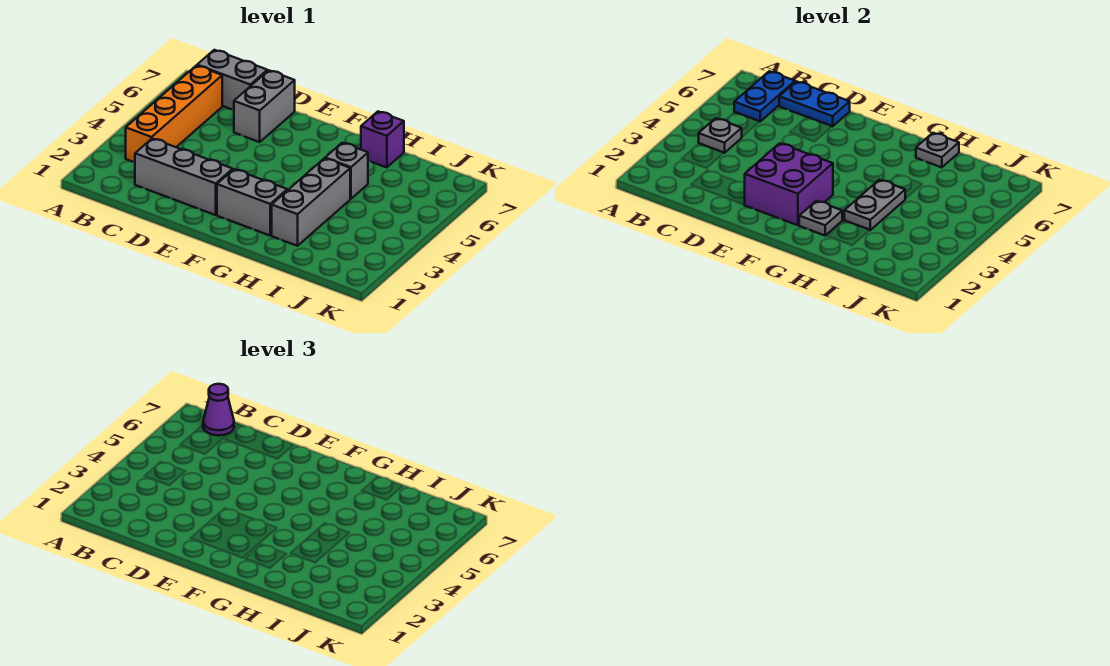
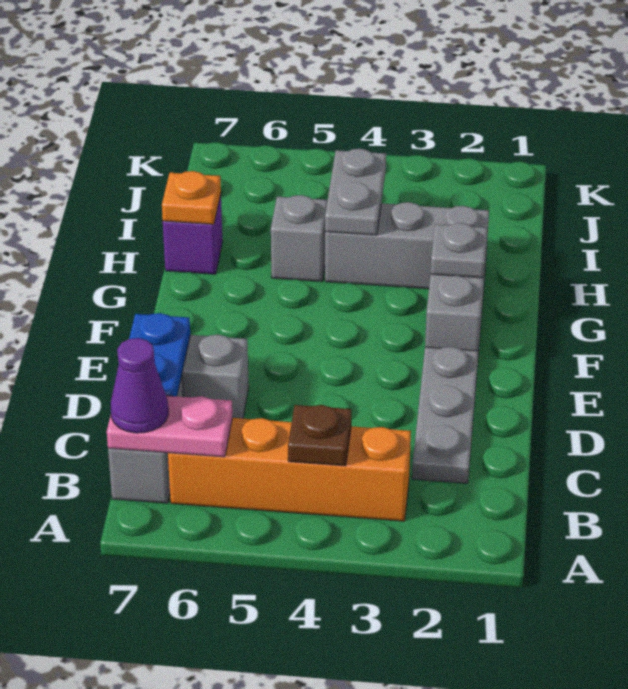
grey plate B4 level 2 -> brown plate B4 level 2
blue plate B6:B7 level 2 -> pink plate B6:B7 level 2
grey brick C2:E2 level 1 -> grey plate C2:E2 level 1
purple brick E2:F3 level 2 -> none
grey plate H3:H4 level 2 -> grey plate H4:I4 level 2
grey plate H7 level 2 -> orange plate H7 level 2

